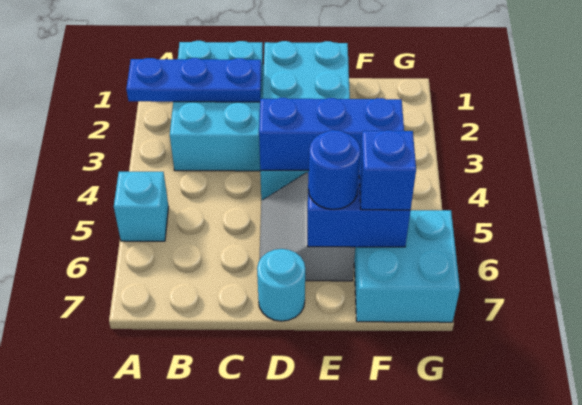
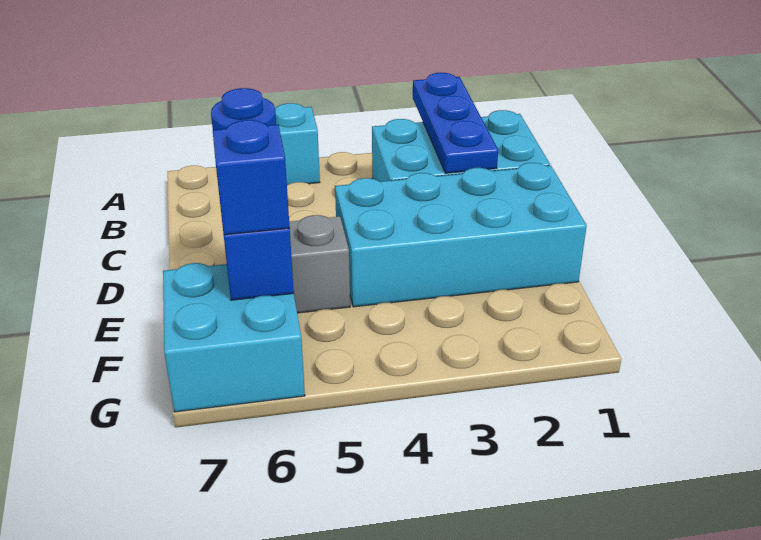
blue brick D4:F4 level 2 -> none
cyan round brick D7 level 1 -> none

